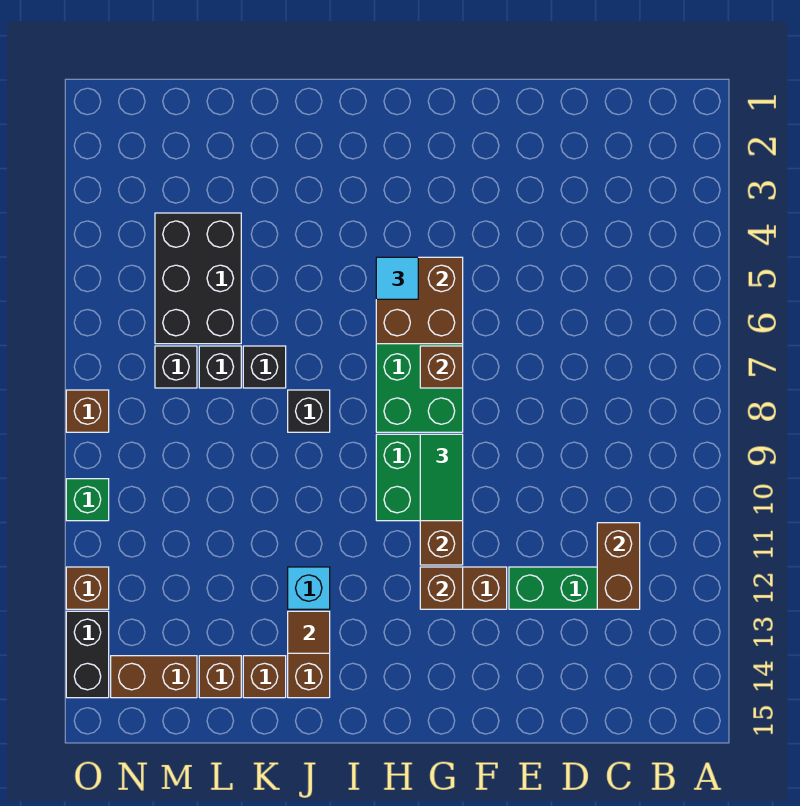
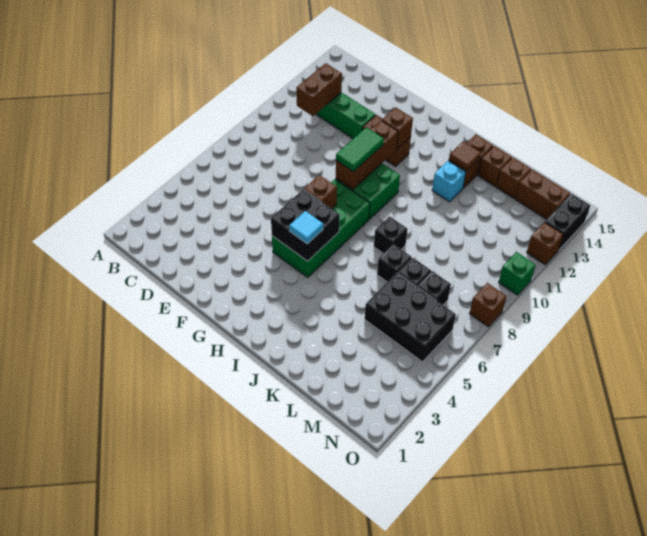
brown brick G5:H6 level 2 -> black brick G5:H6 level 2
black brick L4:M6 level 1 -> black brick L5:N6 level 1

